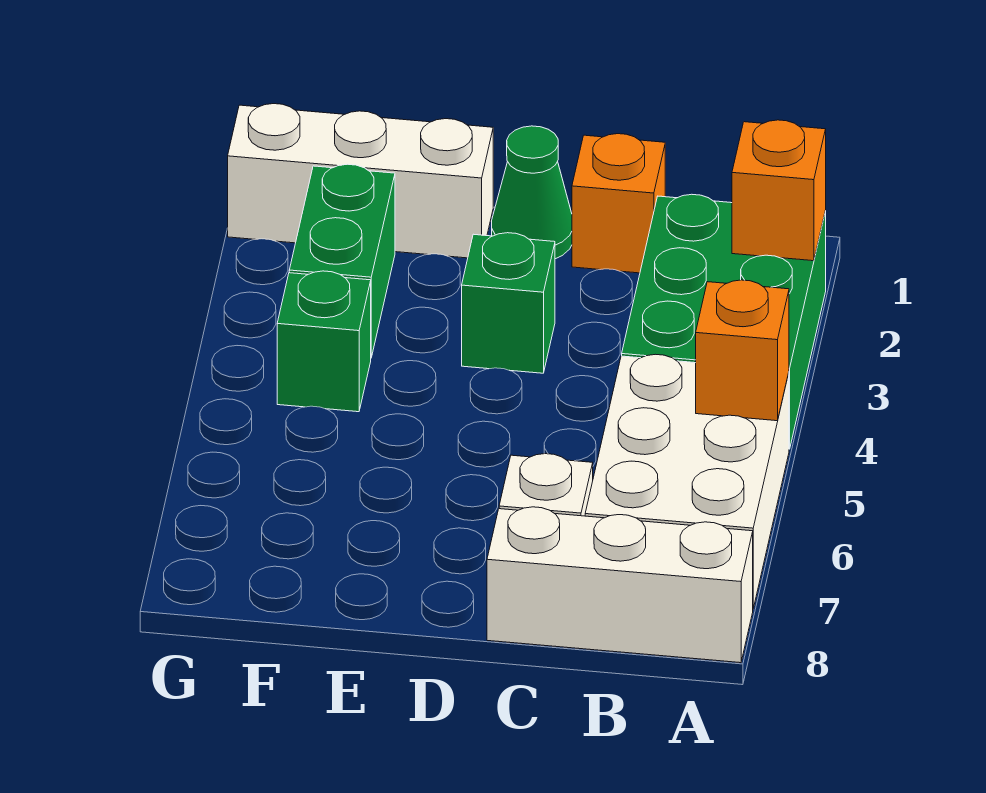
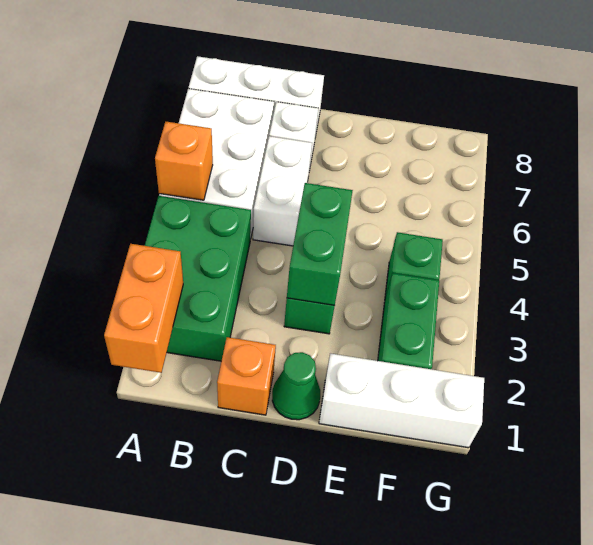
orange brick A2 level 2 -> orange brick A1:A2 level 2
none -> white brick C5:C6 level 1
none -> green brick D3:D4 level 2

